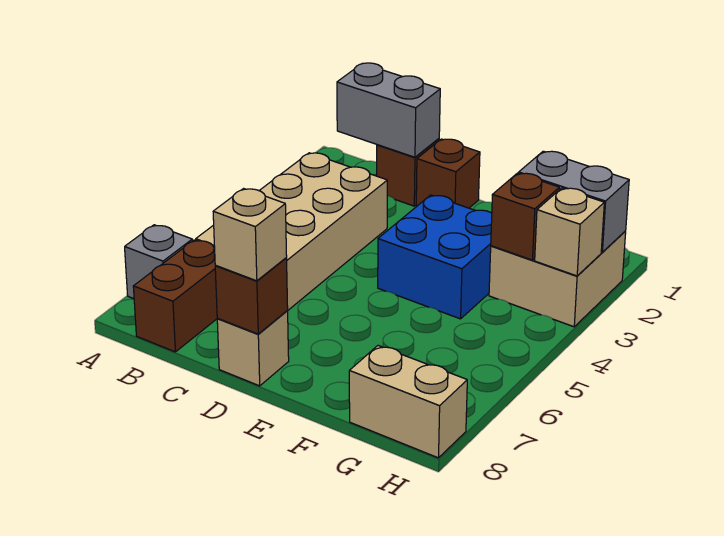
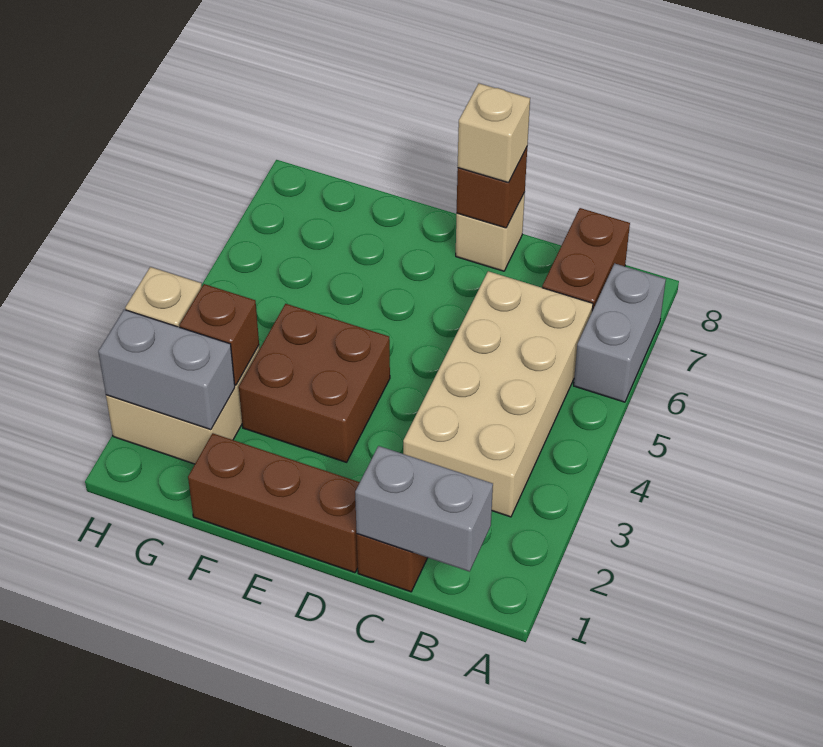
grey brick A7 level 1 -> grey brick A6:A7 level 1
brown brick D1 level 1 -> brown brick D1:F1 level 1
blue brick E3:F4 level 1 -> brown brick E3:F4 level 1
tan brick G8:H8 level 1 -> none

